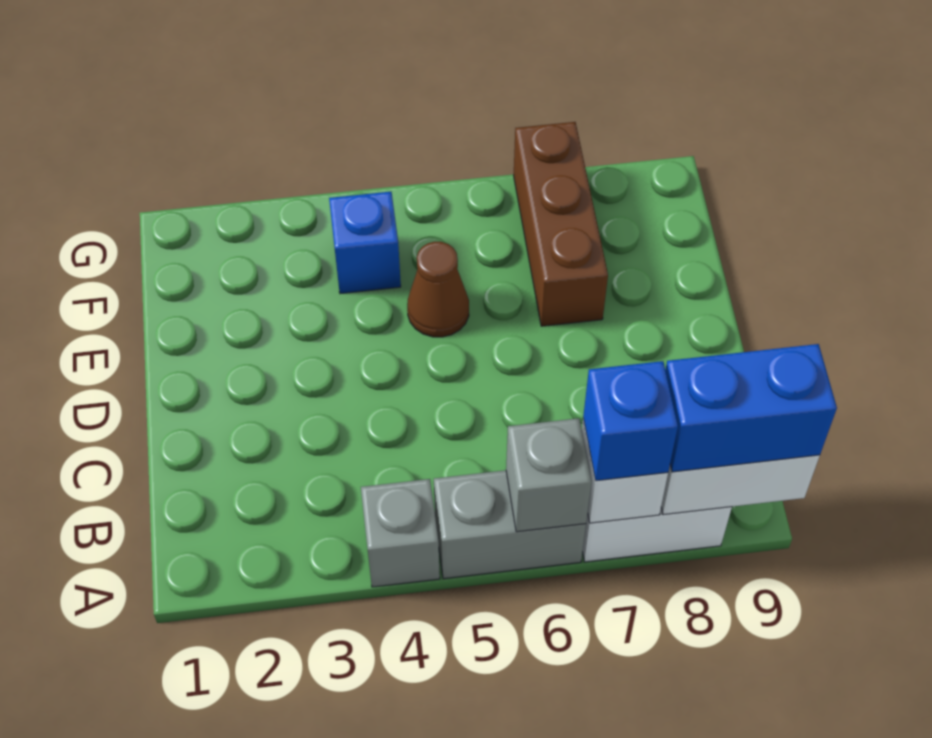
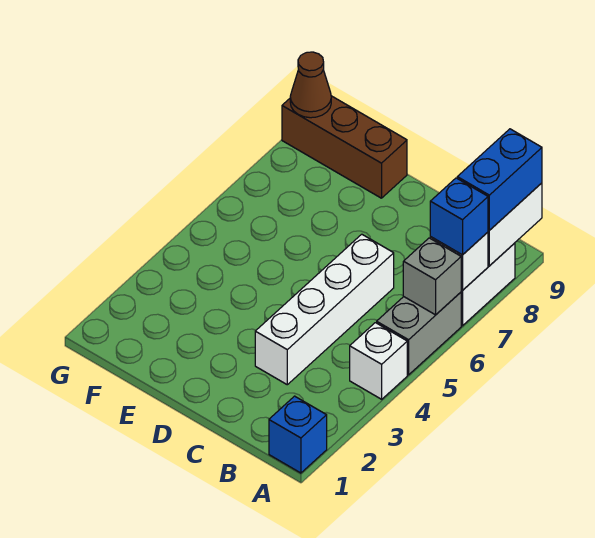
grey brick A4 level 1 -> white brick A4 level 1
none -> white brick C3:C6 level 1
brown cone E5 level 1 -> brown cone G9 level 2
brown brick E7:G7 level 1 -> brown brick E9:G9 level 1
blue brick F4 level 1 -> blue brick A1 level 1

